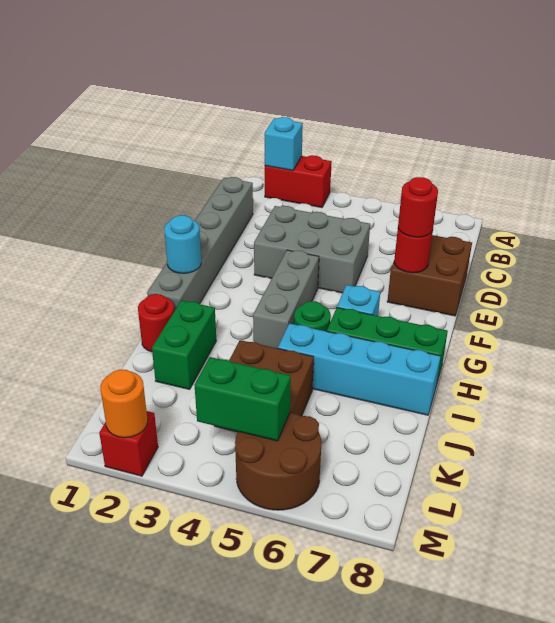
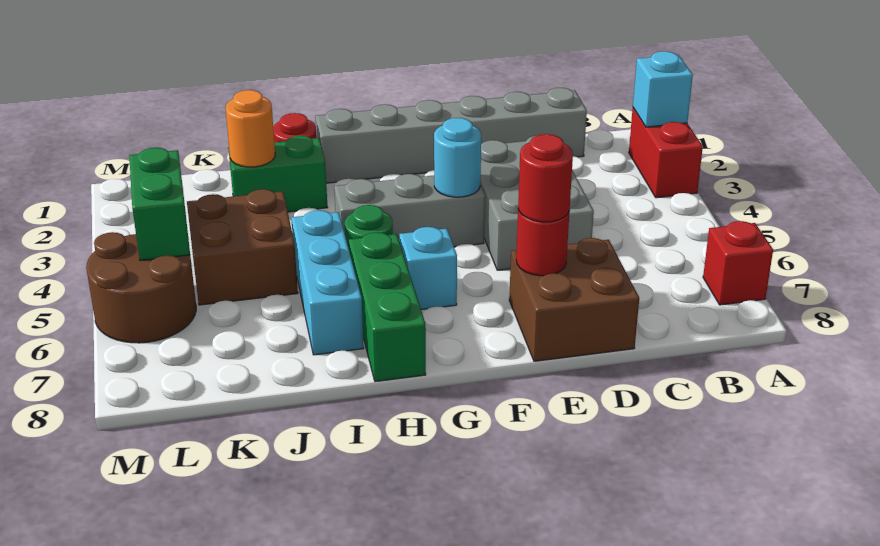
cyan round brick G1 level 2 -> cyan round brick F4 level 2
cyan brick I5:I8 level 1 -> cyan brick I5:I7 level 1
red brick M2 level 1 -> red brick A7 level 1
orange round brick M2 level 2 -> orange round brick J2 level 2

